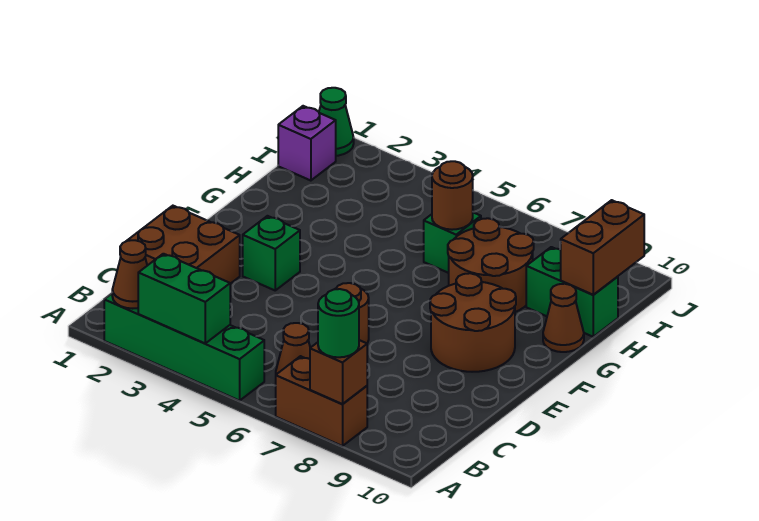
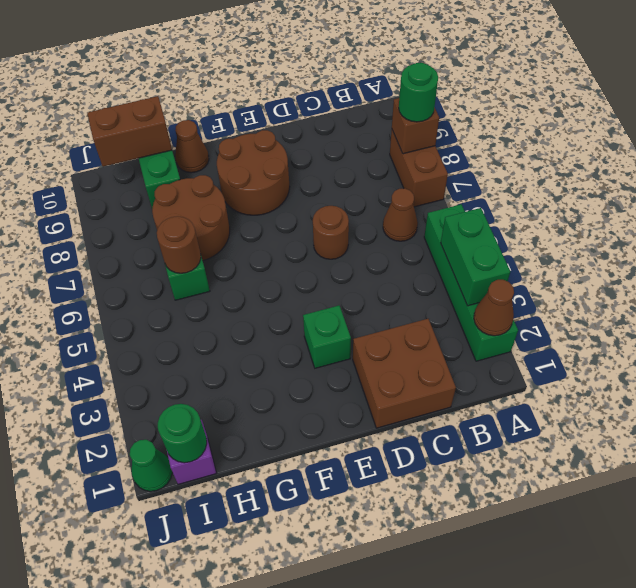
none -> green round brick I1 level 2

